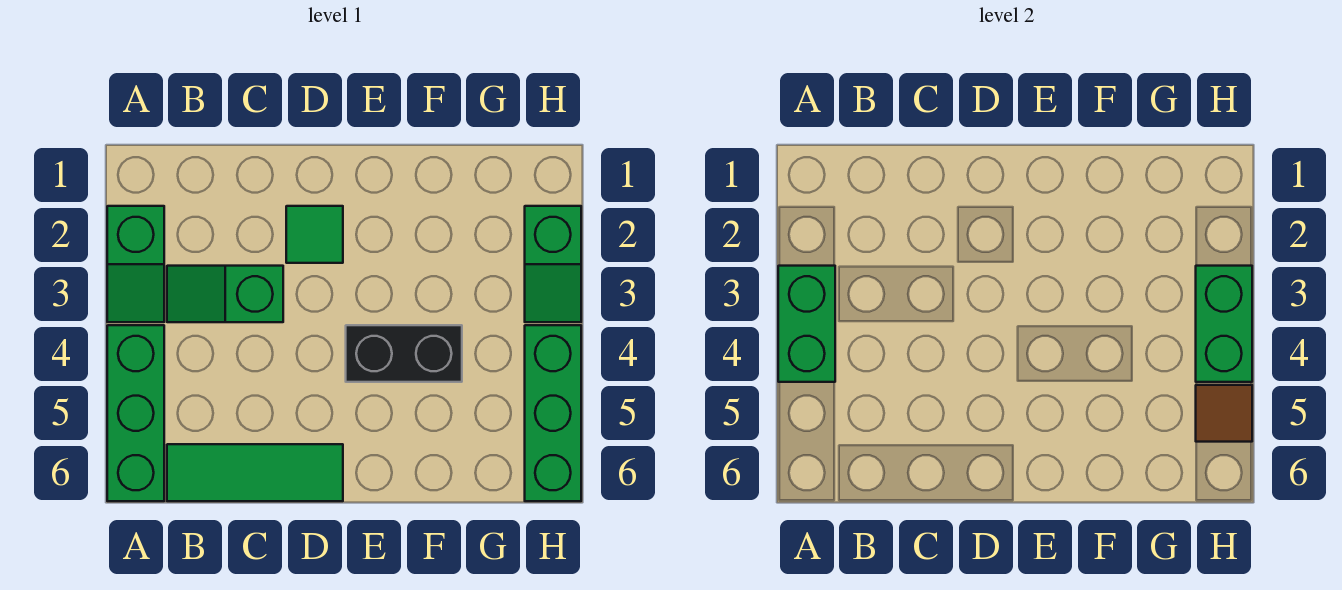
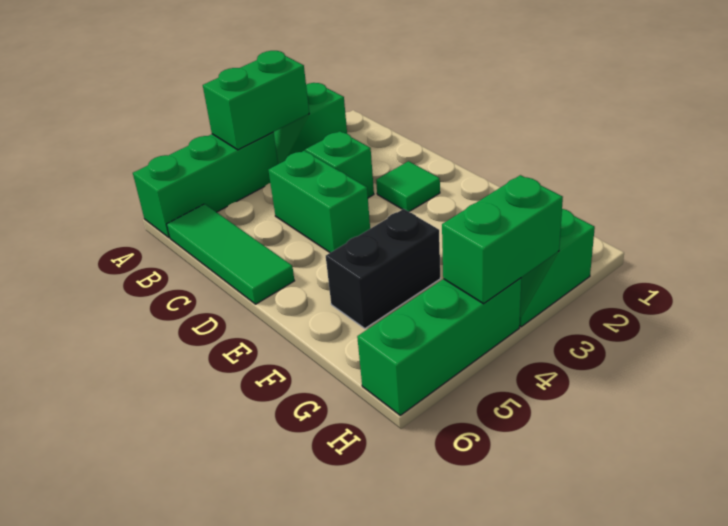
none -> green brick C4:D4 level 1
black brick E4:F4 level 1 -> black brick F4:F5 level 1
brown tile H5 level 2 -> none

